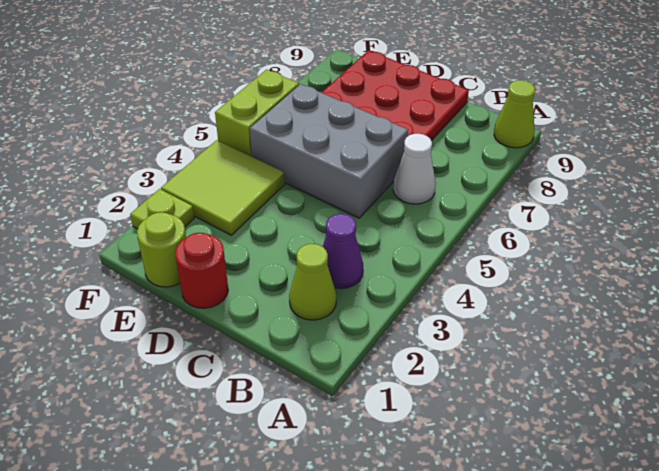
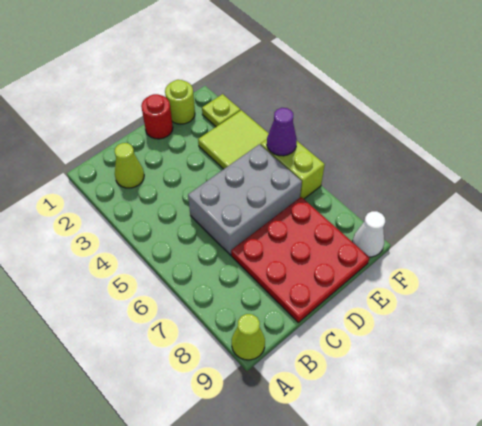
purple cone B3 level 1 -> purple cone F5 level 2
white cone B6 level 1 -> white cone F9 level 1

